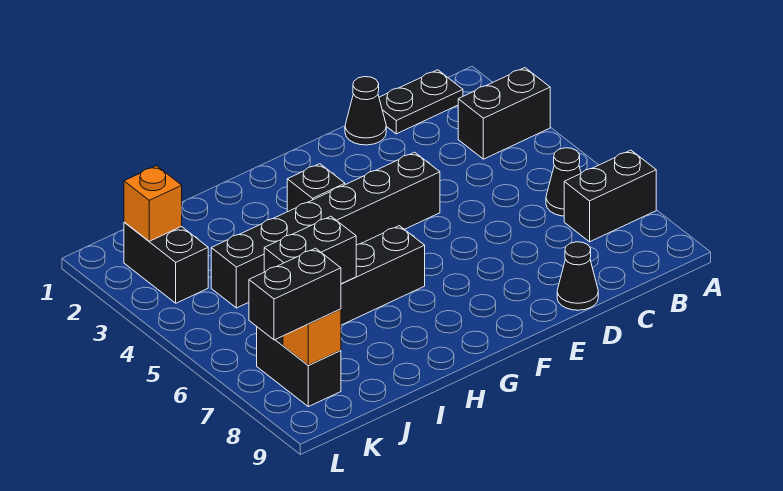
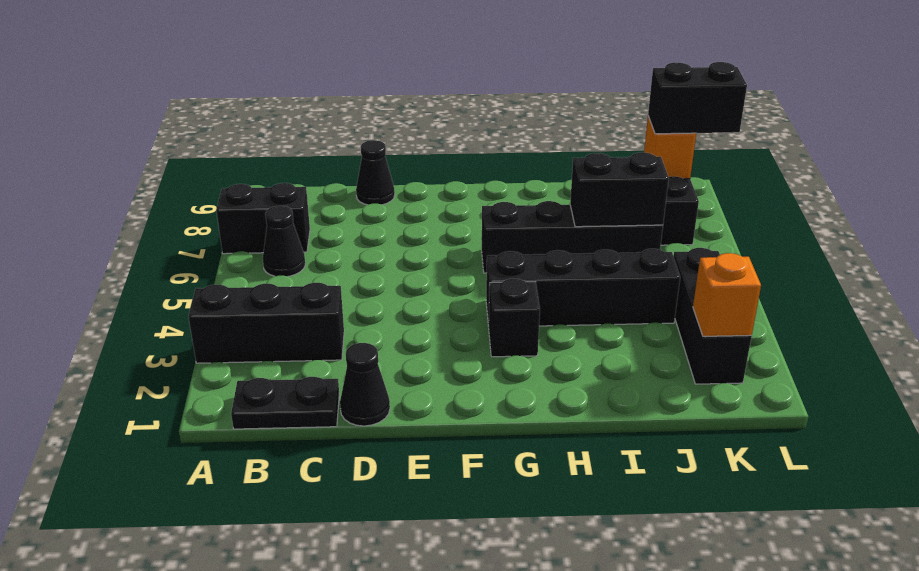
black brick A3:B3 level 1 -> black brick A3:C3 level 1
black brick E4:J4 level 1 -> black brick G4:J4 level 1
black brick K2:K3 level 1 -> black brick K2:K4 level 1

